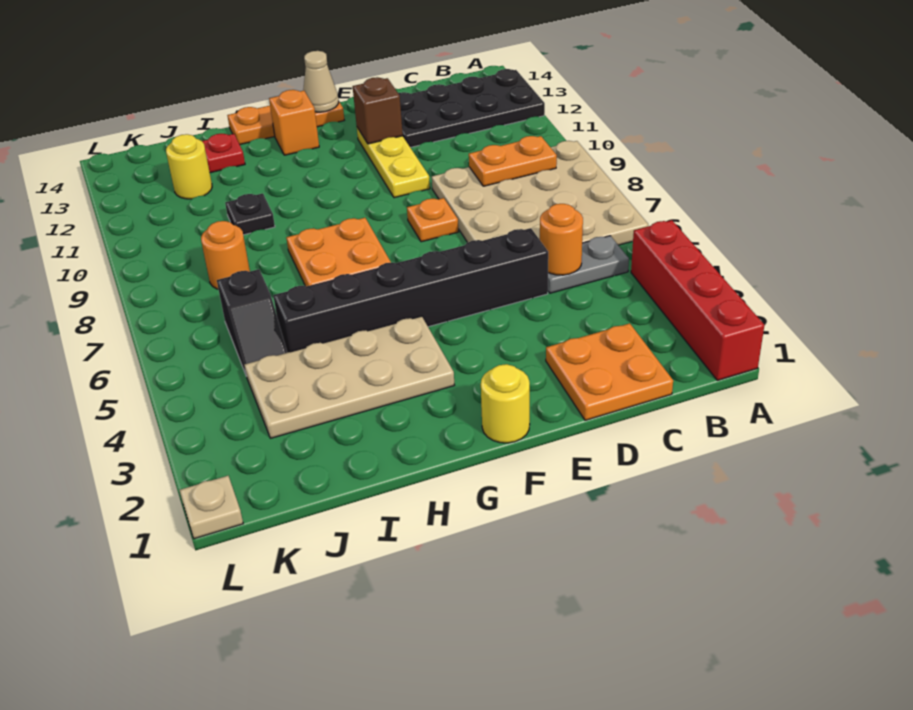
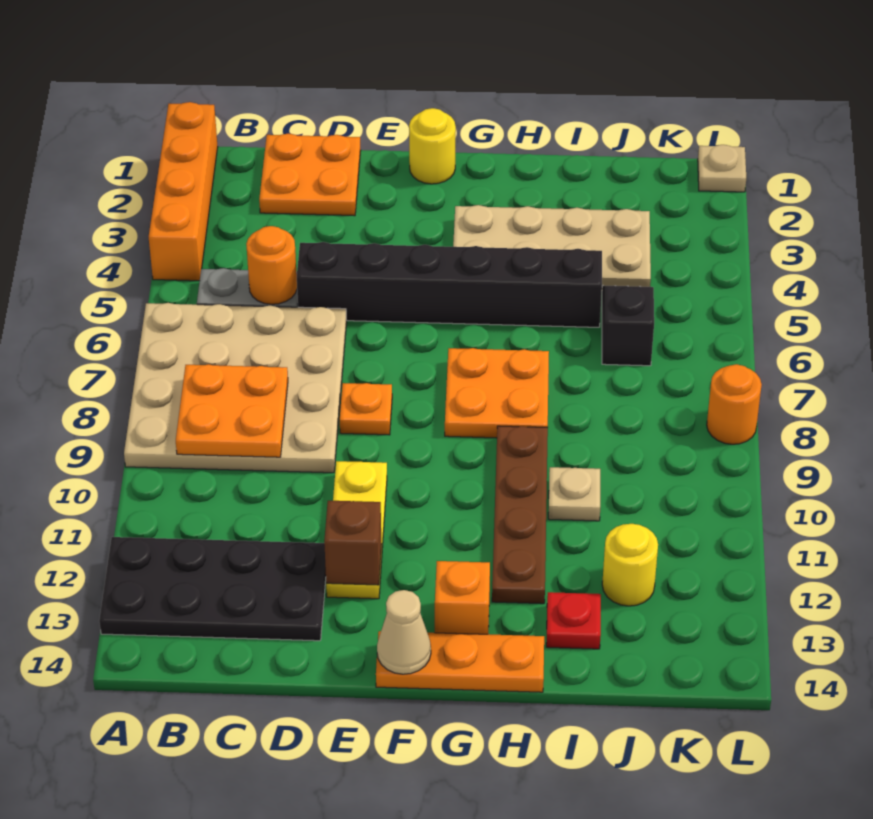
red brick A1:A4 level 1 -> orange brick A1:A4 level 1
orange plate B9:C9 level 2 -> orange plate B8:C9 level 2
none -> brown plate H9:H12 level 1
black plate I10 level 1 -> tan plate I10 level 1
orange round brick J8 level 1 -> orange round brick L8 level 1

